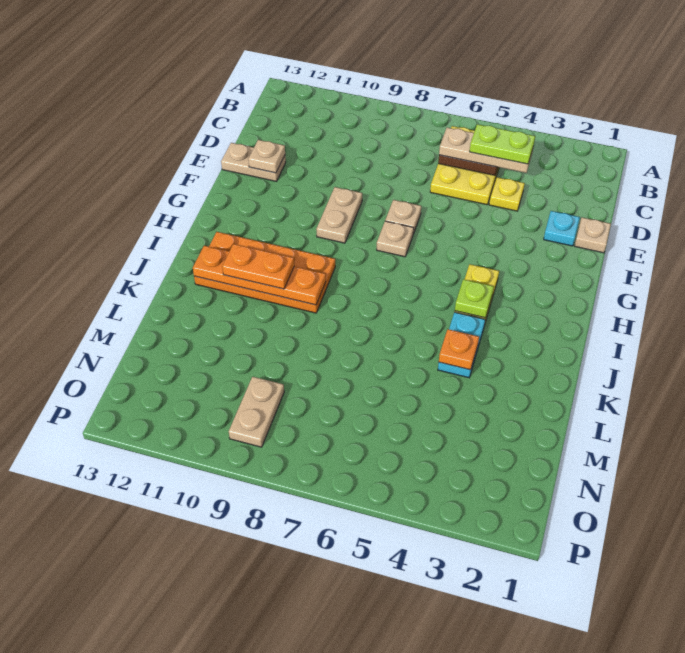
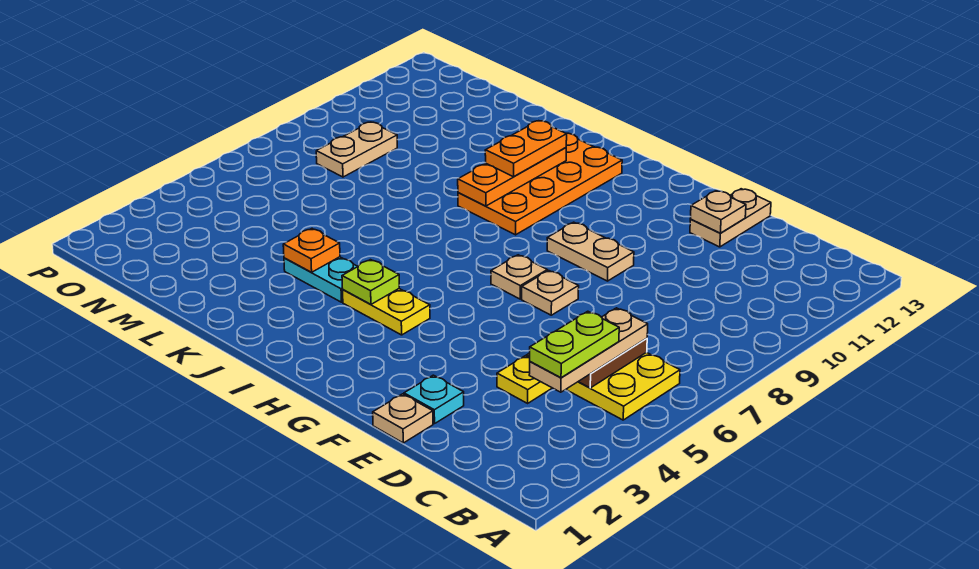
orange plate J9:J12 level 2 -> orange plate J9:J11 level 2
tan plate N9:O9 level 1 -> tan plate N8:N9 level 1

